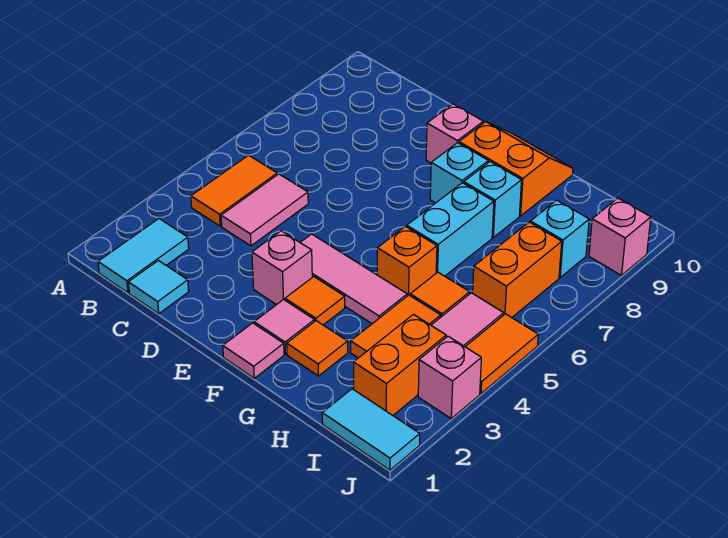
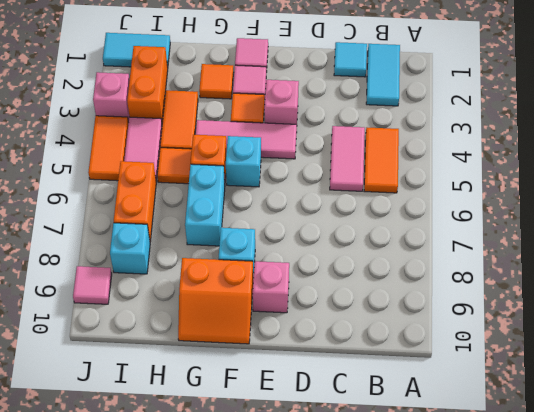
cyan brick G8 level 1 -> cyan brick F5 level 1
pink brick J9 level 1 -> pink tile J9 level 1

